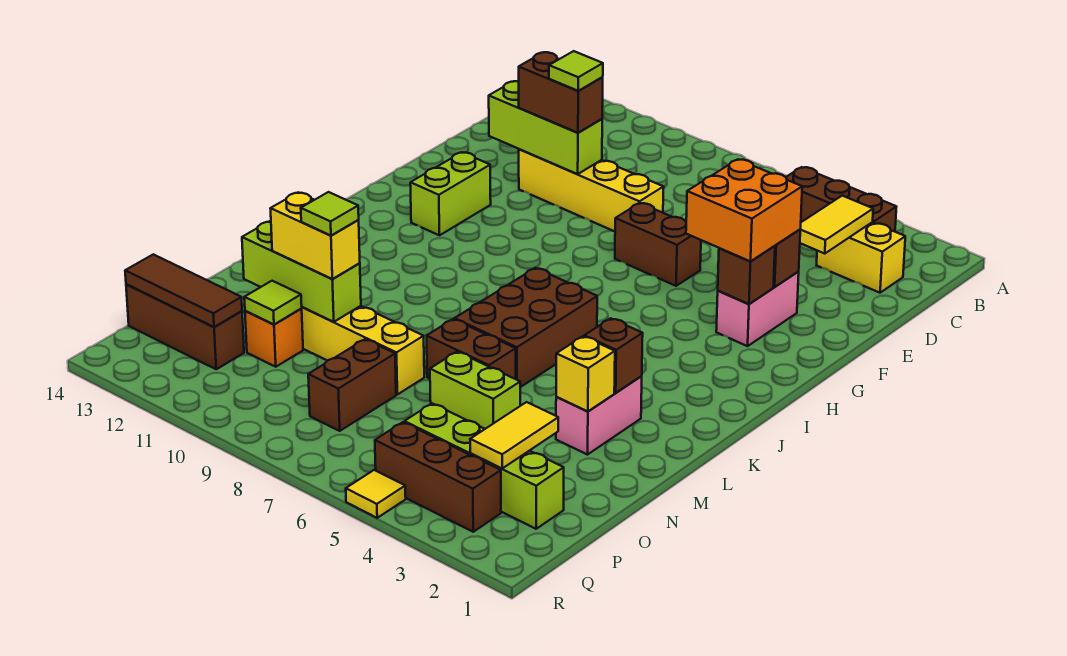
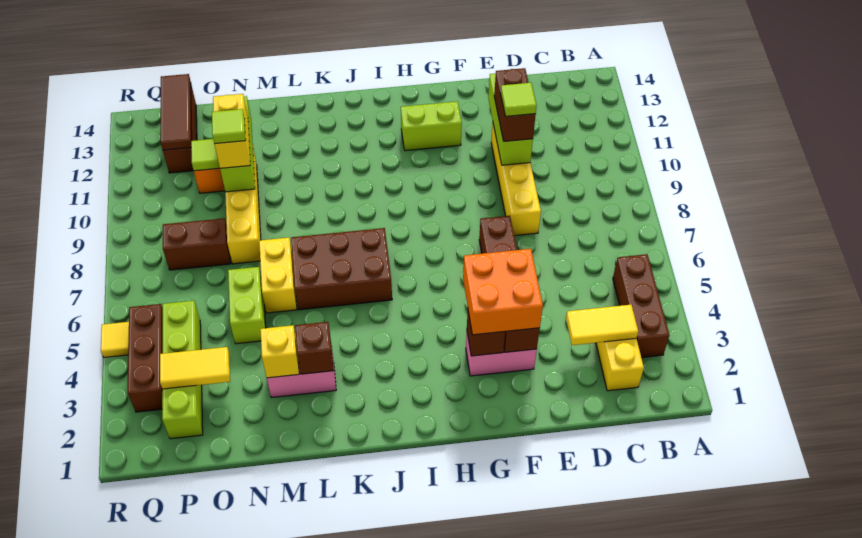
brown brick M6:M7 level 1 -> yellow brick M6:M7 level 1

